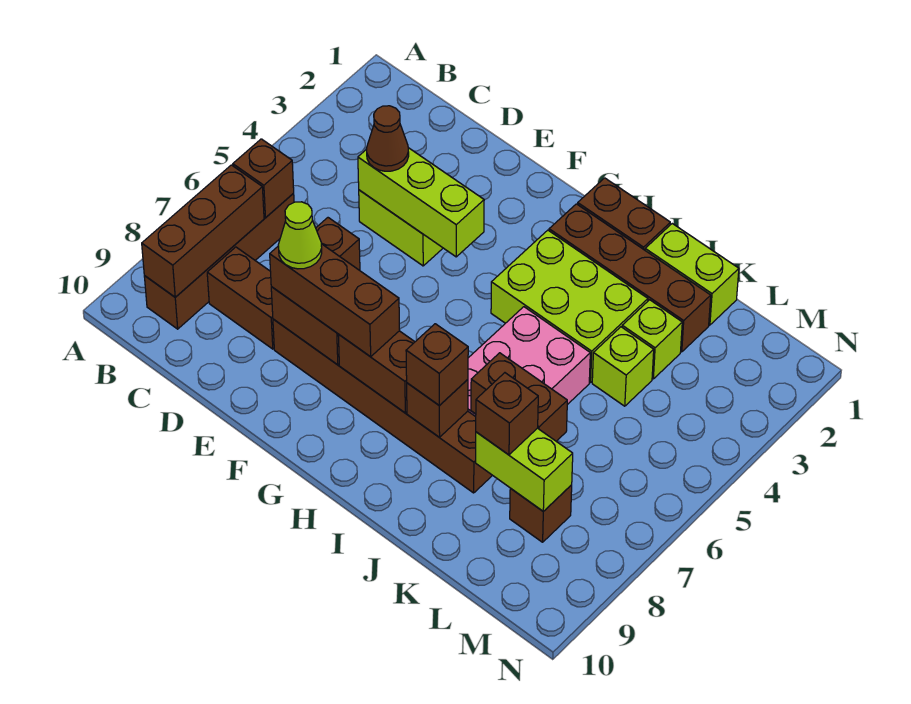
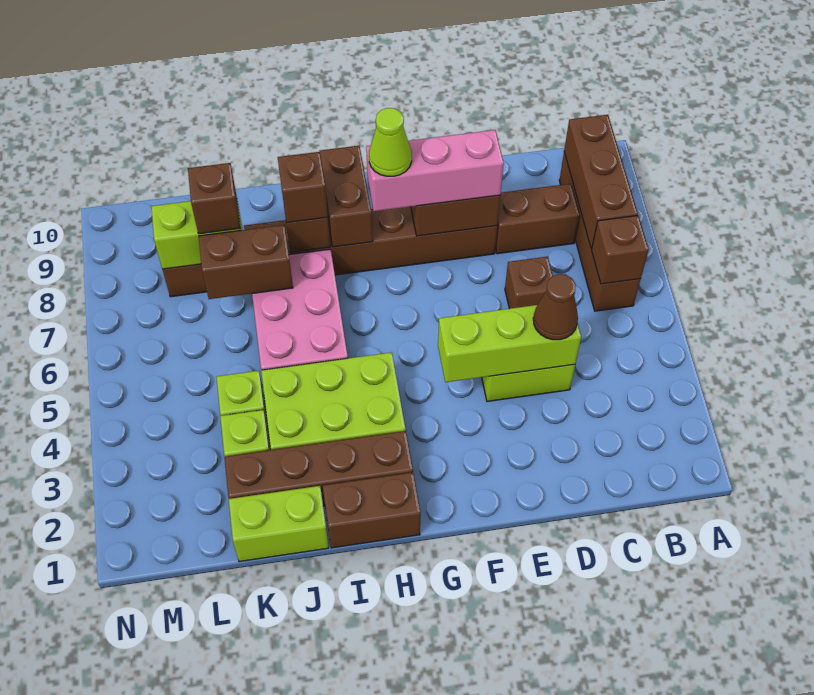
brown brick E8:G8 level 3 -> pink brick E8:G8 level 3
lime cone E8 level 4 -> lime cone G8 level 4
brown brick G8:H8 level 2 -> brown brick H8:H9 level 2

